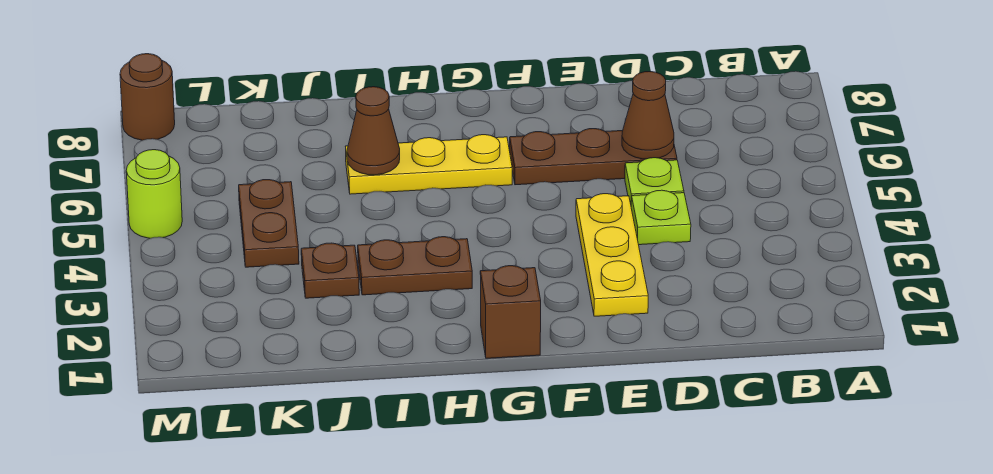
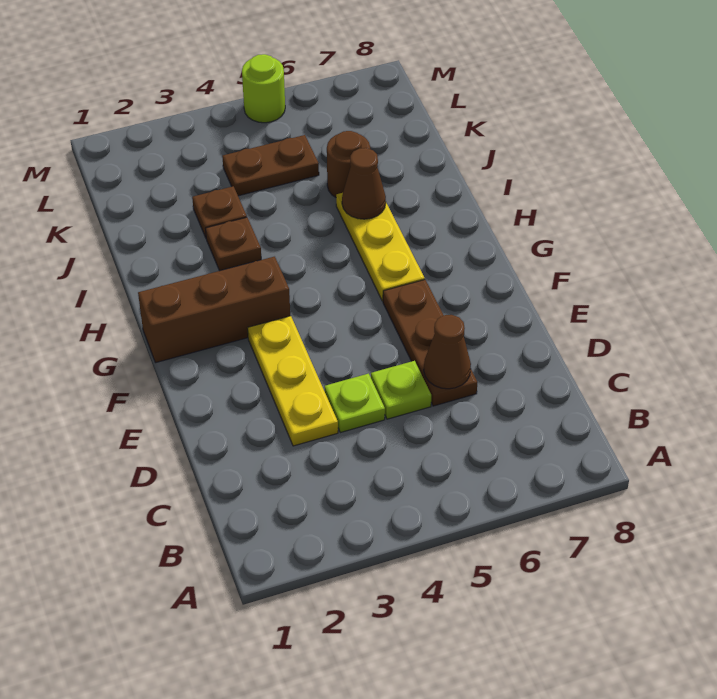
yellow plate E2:E4 level 1 -> yellow plate D3:F3 level 1
brown brick G1 level 1 -> brown brick G1:G3 level 1
brown plate H3:I3 level 1 -> brown plate I3 level 1
brown round brick M8 level 1 -> brown round brick J6 level 1

